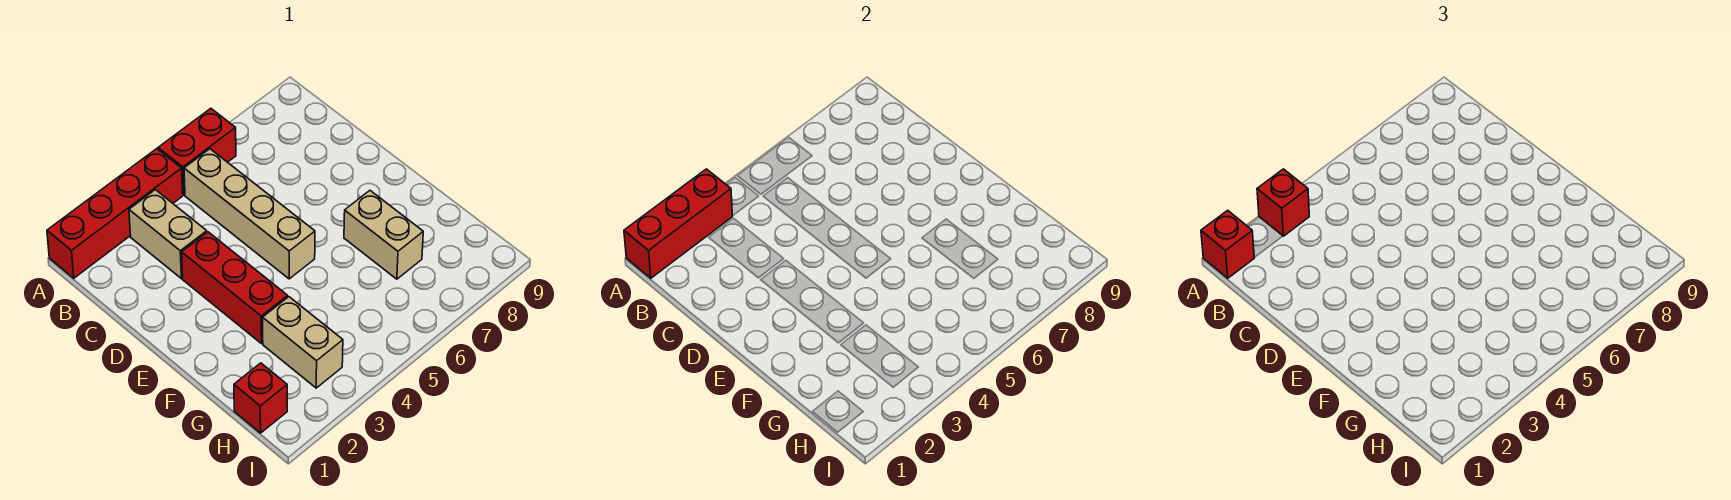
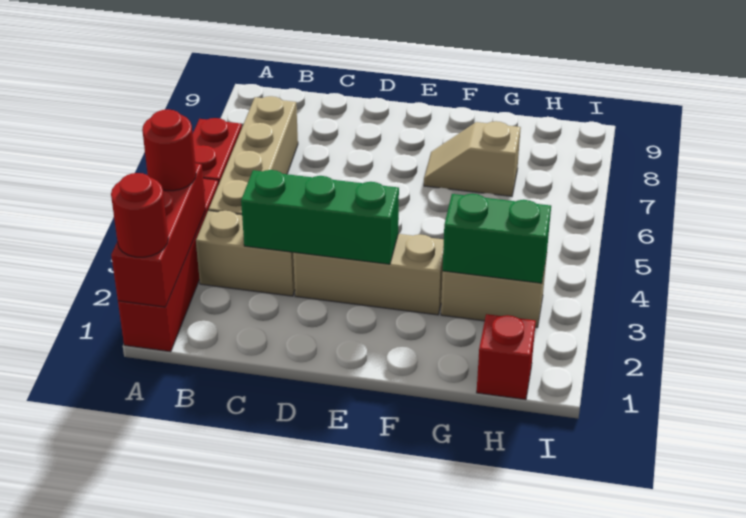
red brick A1 level 3 -> red round brick A1 level 3
red brick A3 level 3 -> red round brick A3 level 3
tan brick B5:E5 level 1 -> tan brick B4:B7 level 1
none -> green brick C3:E3 level 2
red brick D3:F3 level 1 -> tan brick D3:F3 level 1
tan brick F7:G7 level 1 -> tan slope F7:G7 level 1 top G
none -> green brick G3:H3 level 2

